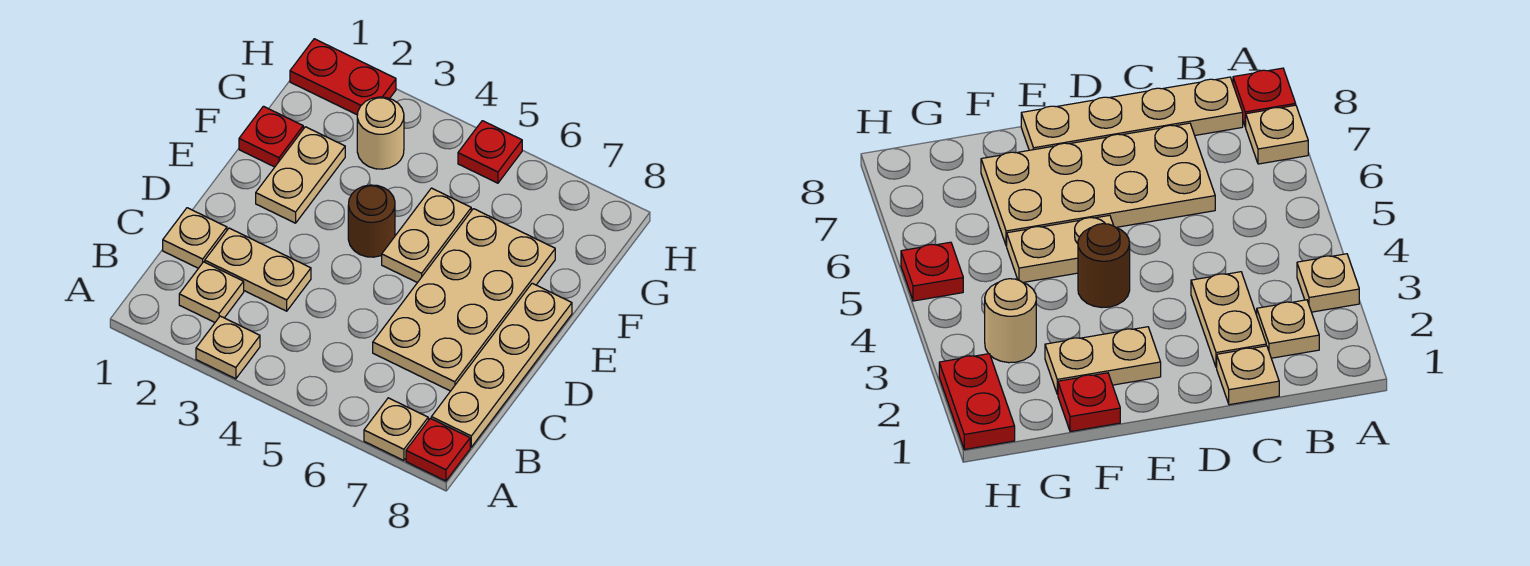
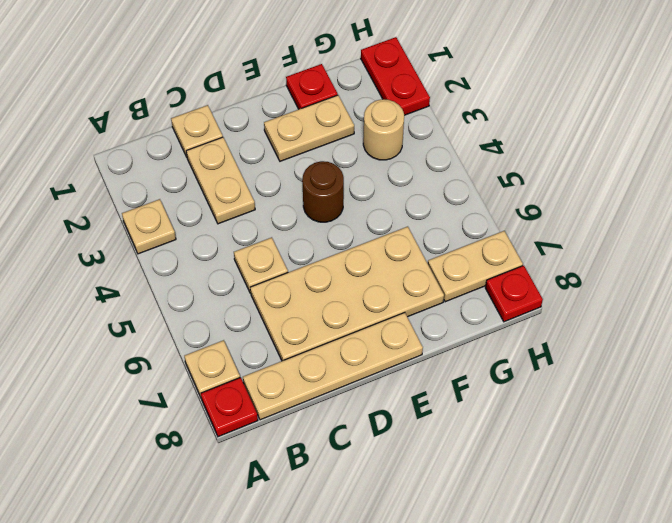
tan plate B2 level 1 -> tan plate C5 level 1
tan plate E5:F5 level 1 -> tan plate G7:H7 level 1
red plate H5 level 1 -> red plate H8 level 1

